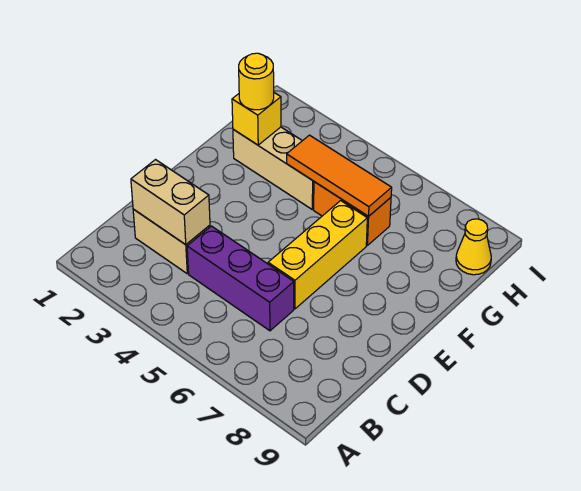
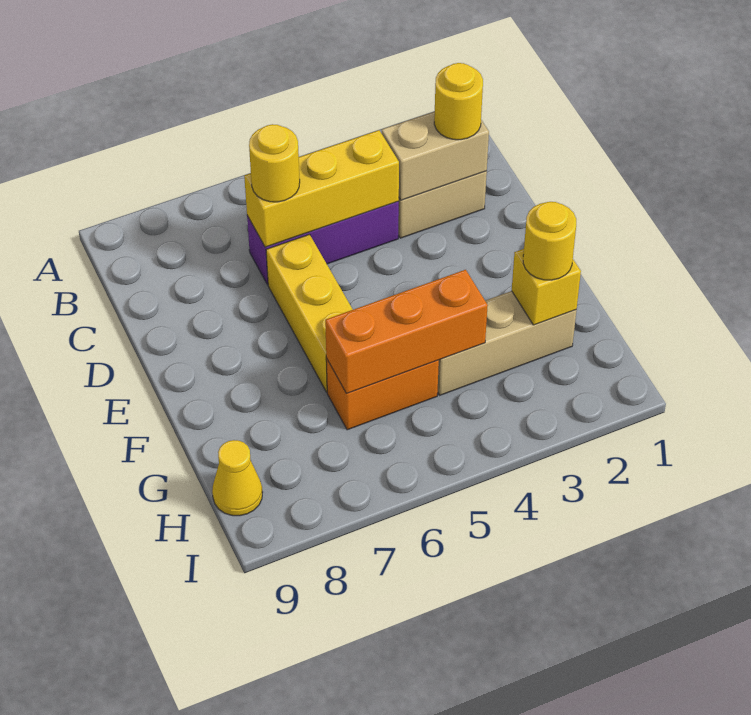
none -> yellow round brick C2 level 3
none -> yellow brick C4:C6 level 2
none -> yellow round brick C6 level 3
orange tile G4:G6 level 2 -> orange brick G4:G6 level 2

